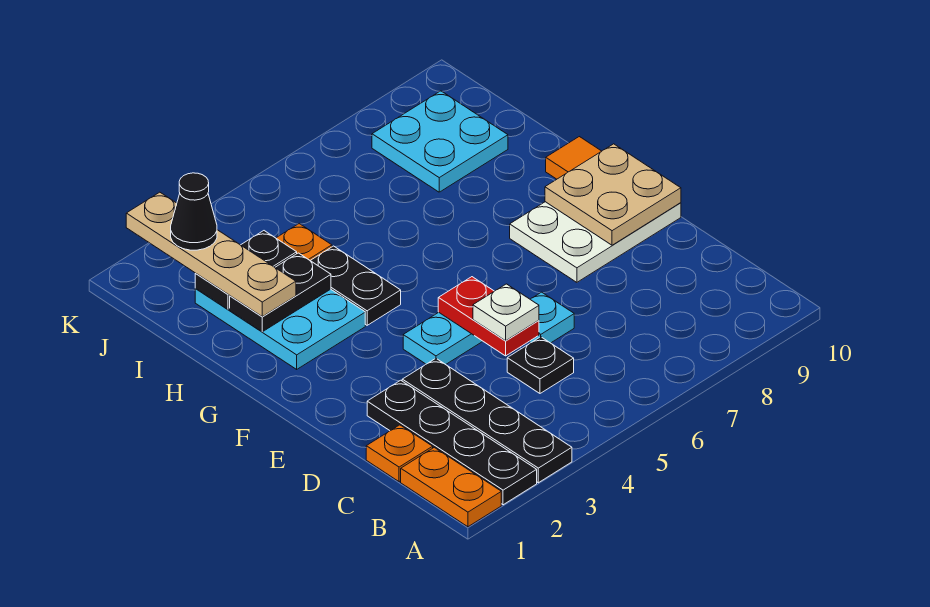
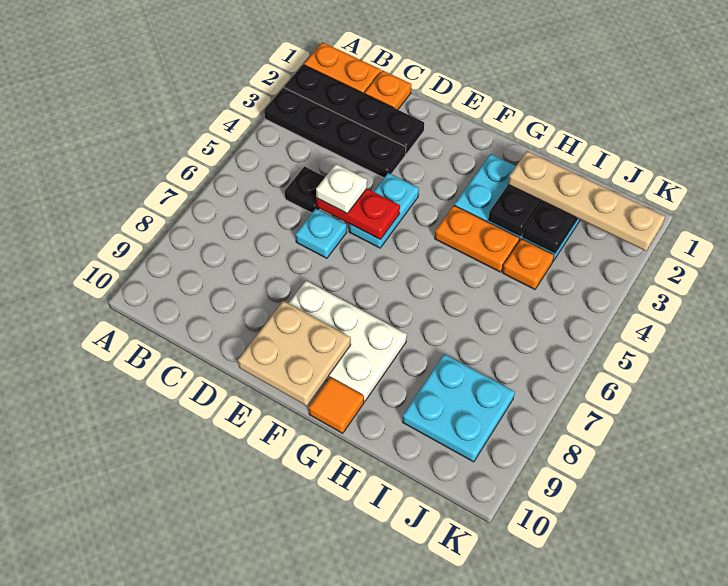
white plate E8:F10 level 1 -> white plate E8:G9 level 1
black plate G4:H4 level 1 -> orange plate G4:H4 level 1
black cone J2 level 4 -> none

